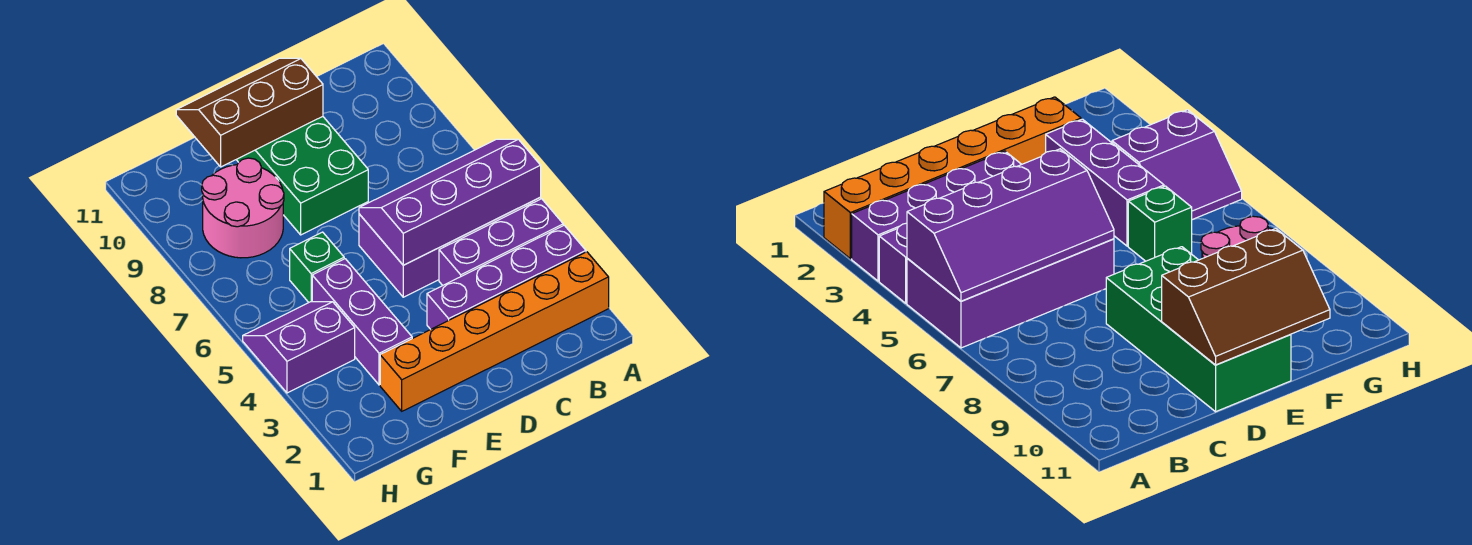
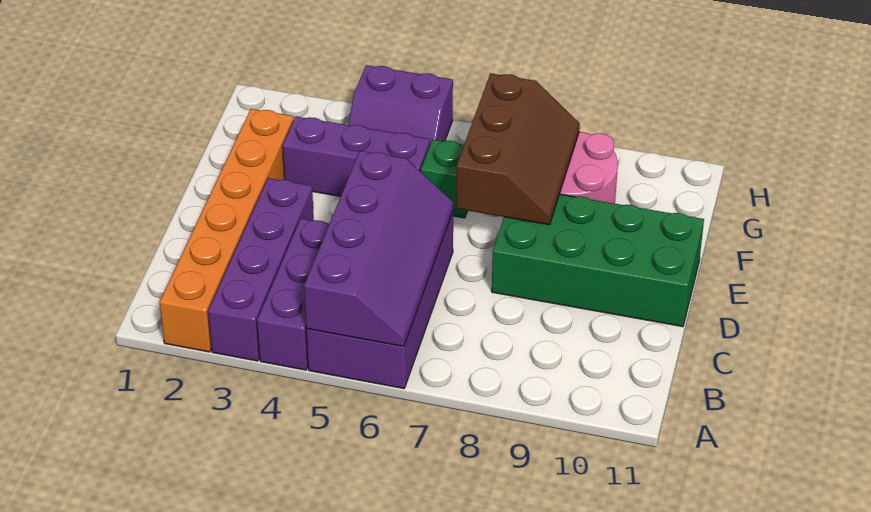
brown slope D10:F11 level 2 top 10 -> brown slope E7:G8 level 2 top 7
purple slope G4:H5 level 1 top 4 -> purple slope G4:H5 level 1 top H

